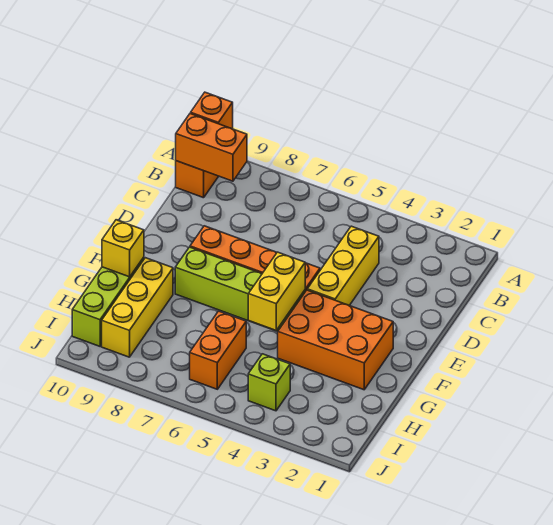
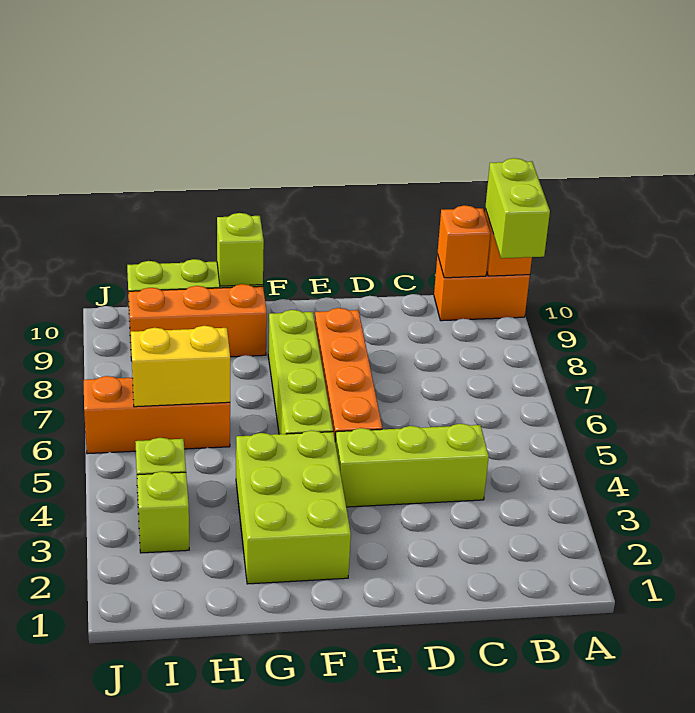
none -> lime brick A9:A10 level 3
orange brick B9:B10 level 2 -> orange brick B10 level 2
yellow brick C4:E4 level 1 -> lime brick C4:E4 level 1
orange brick F2:G4 level 1 -> lime brick F2:G4 level 1
yellow brick F5:G5 level 2 -> yellow brick H6:I6 level 2
yellow brick G9:I9 level 1 -> orange brick G9:I9 level 1
yellow brick G10 level 2 -> lime brick G10 level 2
orange brick H6:I6 level 1 -> orange brick H6:J6 level 1
none -> lime brick I3 level 1

